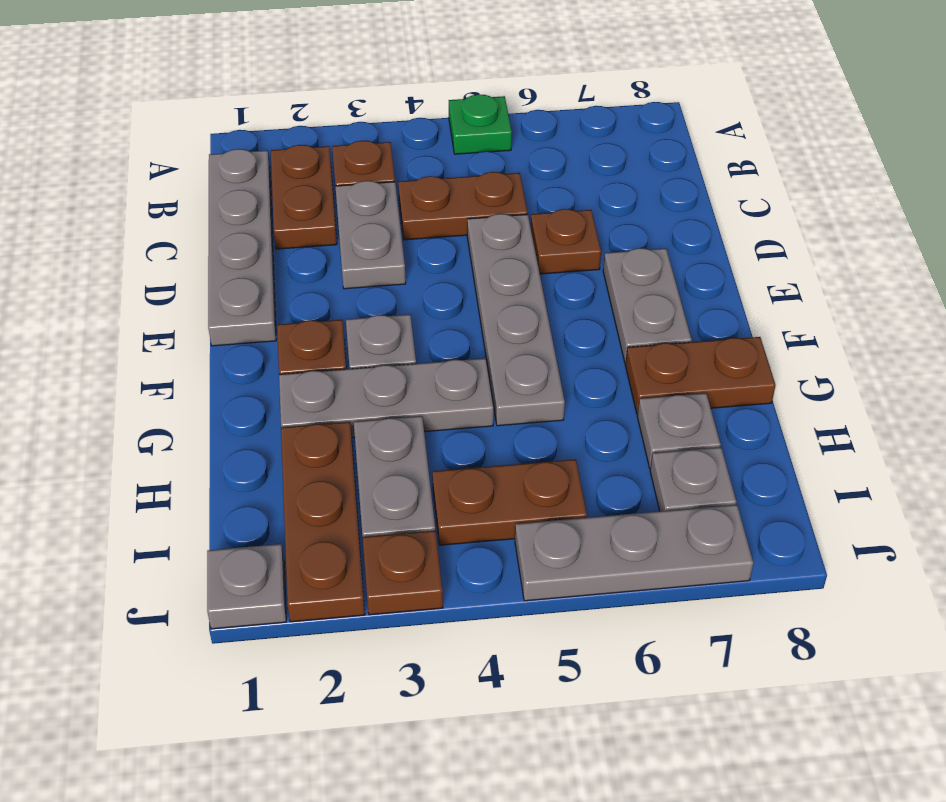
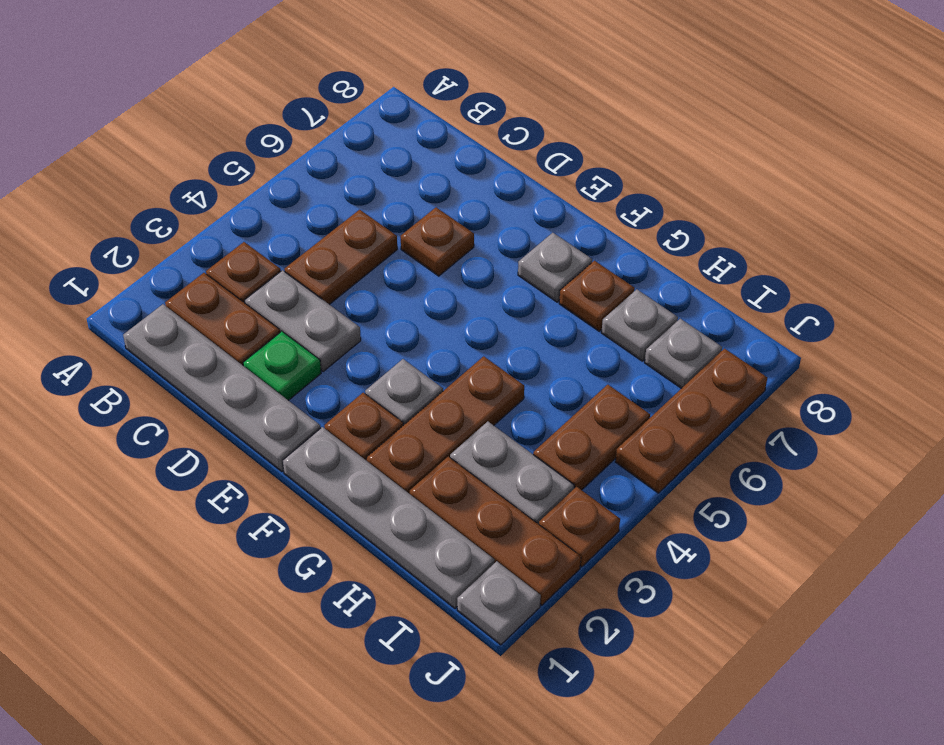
green plate A5 level 1 -> green plate D2 level 1
grey plate D5:G5 level 1 -> grey plate F1:I1 level 1
grey plate E7:F7 level 1 -> grey plate F7 level 1
grey plate G2:G4 level 1 -> brown plate G2:G4 level 1
brown plate G7:G8 level 1 -> brown plate G7 level 1
grey plate J5:J7 level 1 -> brown plate J5:J7 level 1

